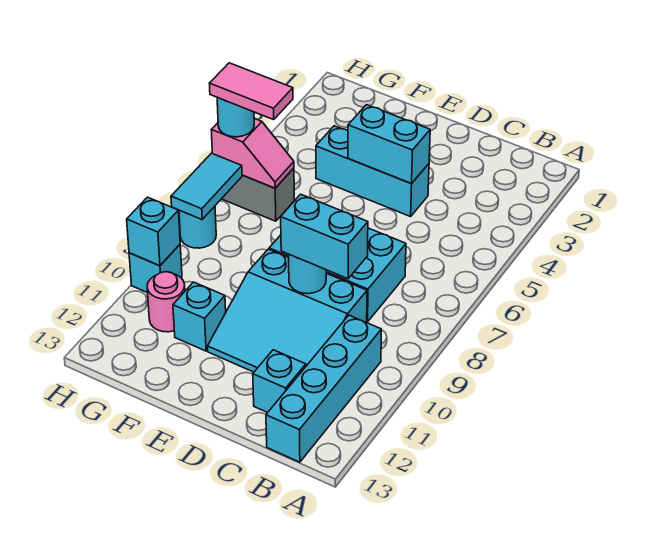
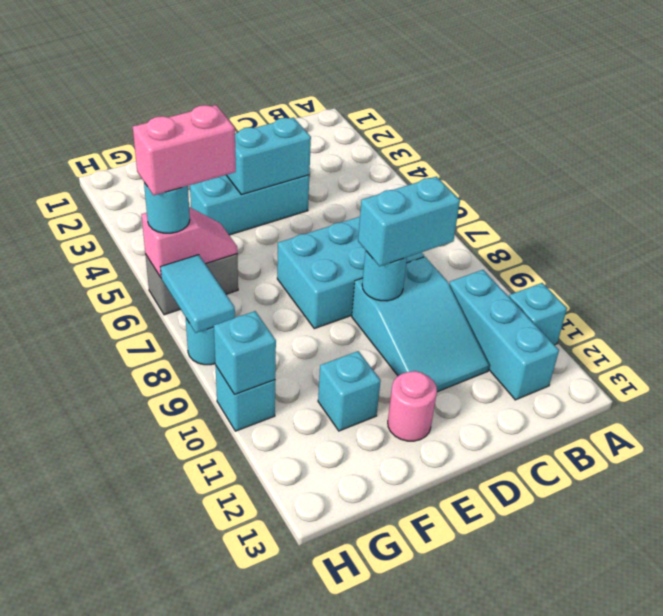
cyan brick B10:B13 level 1 -> cyan brick B10:B12 level 1
cyan slope C9:E11 level 1 top 9 -> cyan slope C9:D11 level 1 top 9
cyan brick C12 level 1 -> cyan brick A11 level 1
pink tile G6:H6 level 4 -> pink brick G6:H6 level 4
pink round brick G11 level 1 -> pink round brick E12 level 1

